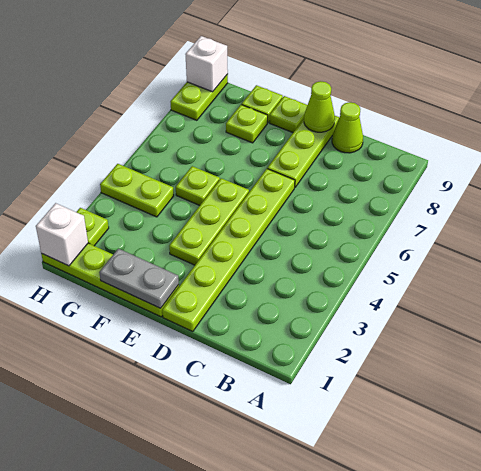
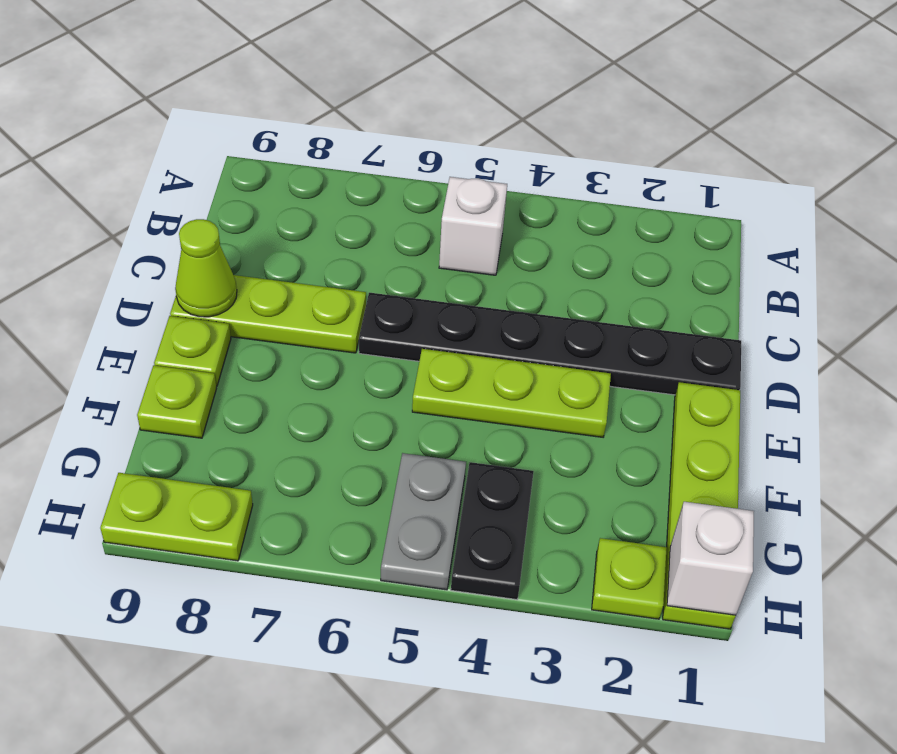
lime cone C9 level 1 -> none
lime plate D1:D6 level 1 -> black plate D1:D6 level 1
grey plate E1:F1 level 2 -> grey plate G5:H5 level 1
lime plate F5 level 1 -> none
lime plate F8 level 1 -> none
lime plate G4:H4 level 1 -> black plate G4:H4 level 1
white brick H9 level 2 -> white brick B5 level 1

